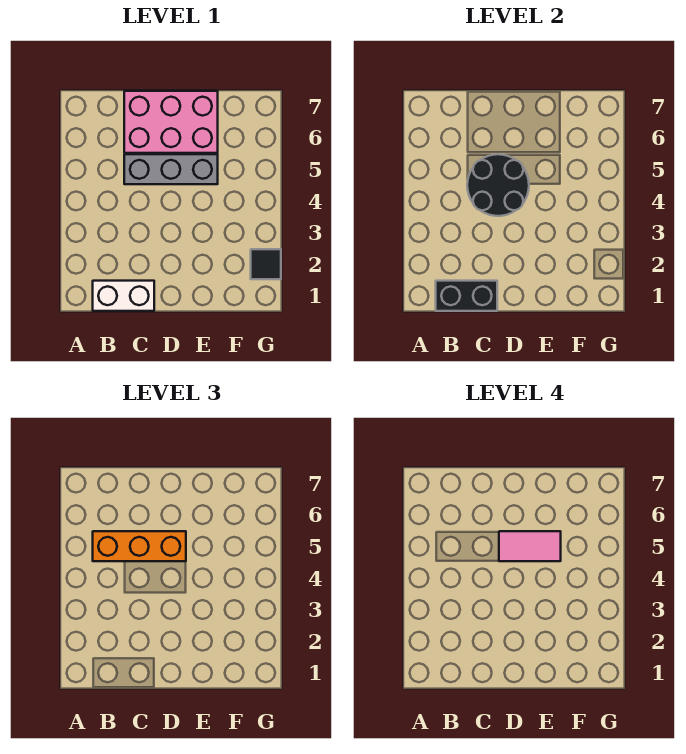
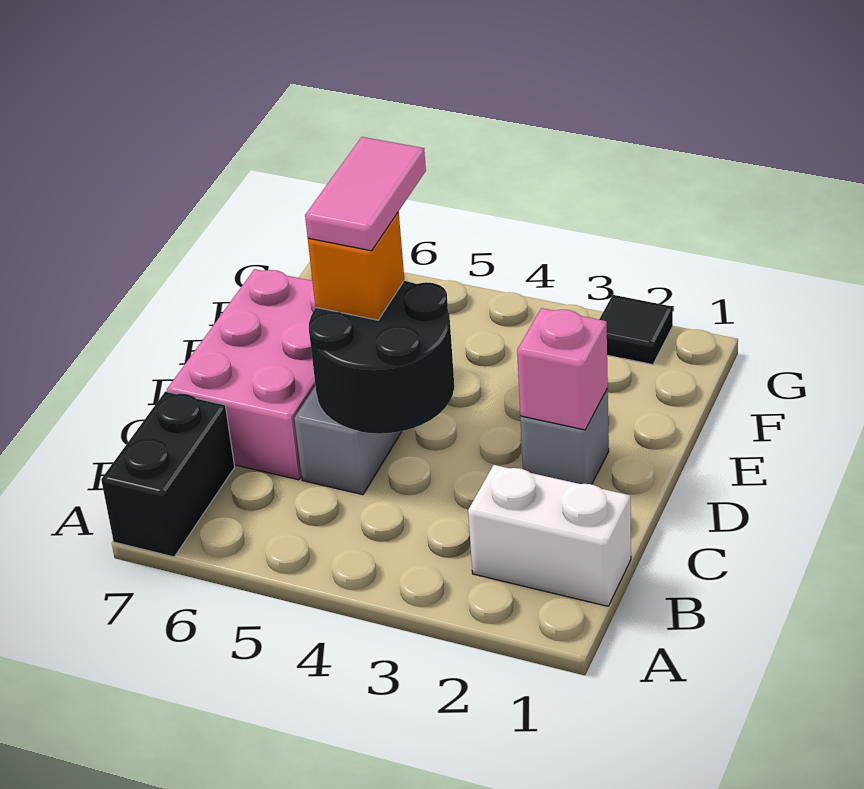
white brick B1:C1 level 1 -> white brick B1:B2 level 1
black brick B1:C1 level 2 -> black brick A7:B7 level 1
orange brick B5:D5 level 3 -> orange brick D5 level 3
none -> grey brick D2 level 1
none -> pink brick D2 level 2

